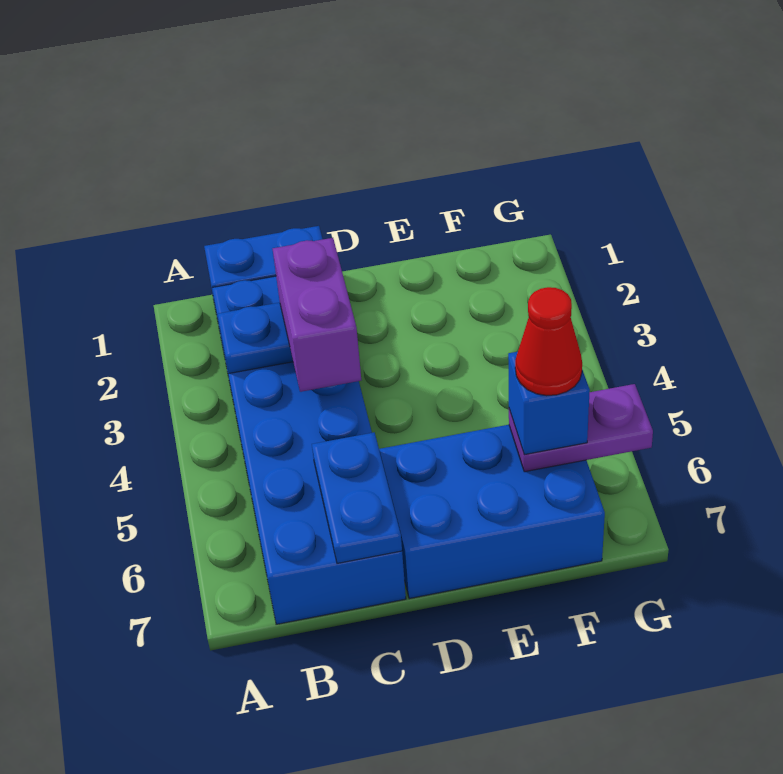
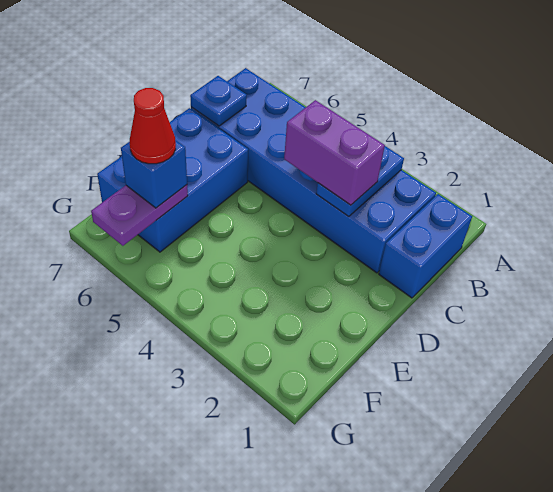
blue plate C6:C7 level 2 -> blue plate C7 level 2

